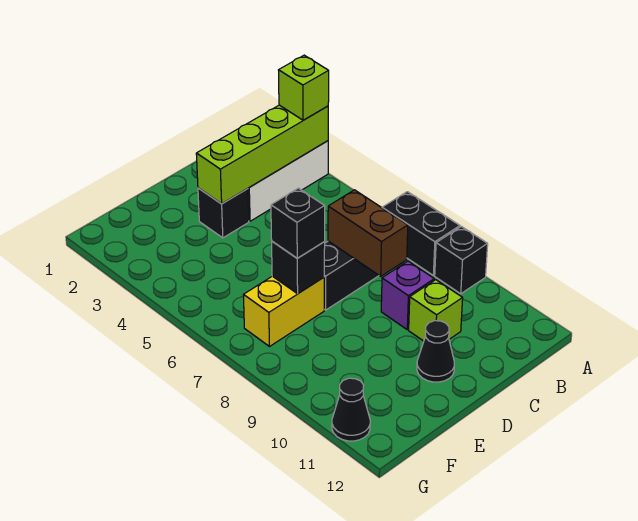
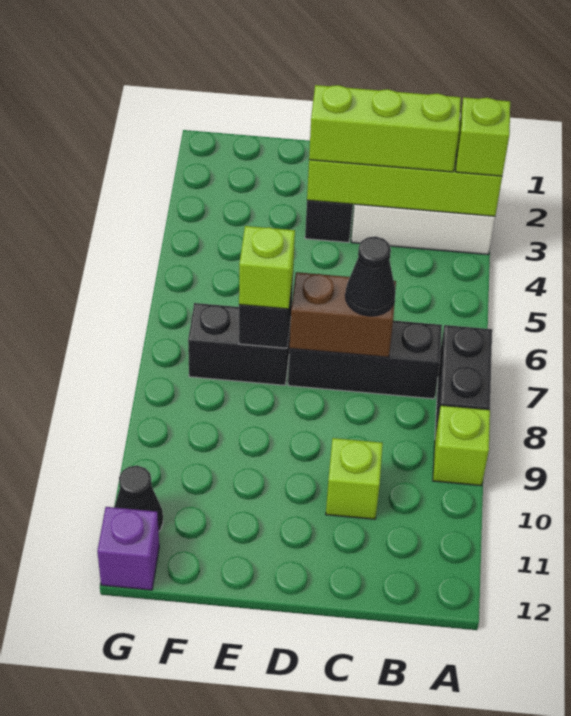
black brick A9 level 1 -> lime brick A9 level 1
none -> lime brick B3:D3 level 3
brown brick C7:C8 level 2 -> brown brick C7:D7 level 2
purple brick C9 level 1 -> purple brick G12 level 1
black cone D11 level 1 -> black cone C7 level 3
yellow brick E7:F7 level 1 -> black brick E7:F7 level 1
black brick E7 level 3 -> lime brick E7 level 3

